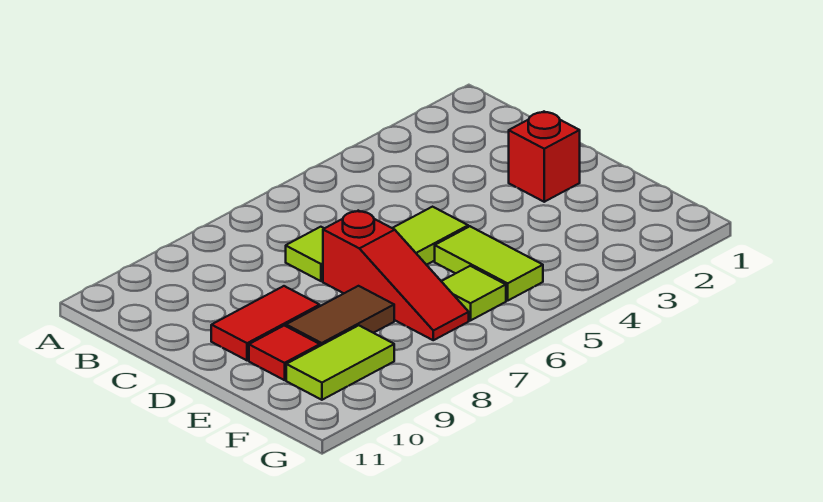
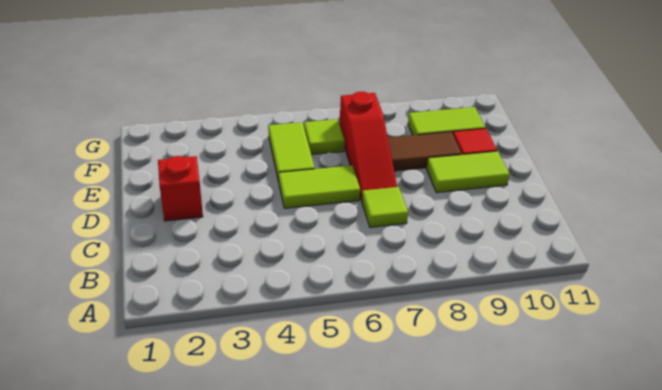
red slope D7:F7 level 1 top D -> red slope D7:F7 level 1 top F
red tile D9:D10 level 1 -> lime tile D9:D10 level 1

